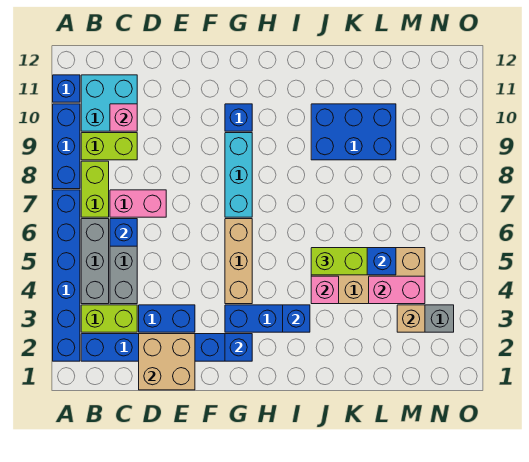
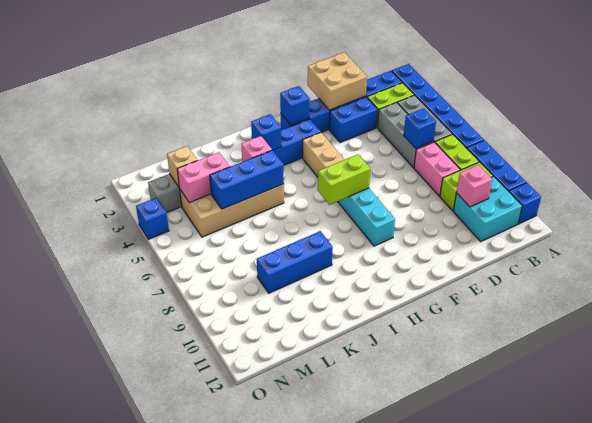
pink brick C7:D7 level 1 -> pink brick C7:C8 level 1
blue brick G10 level 1 -> blue brick O4 level 1
lime brick J5:K5 level 3 -> lime brick G7:H7 level 2
blue brick J9:L10 level 1 -> blue brick J9:L9 level 1

